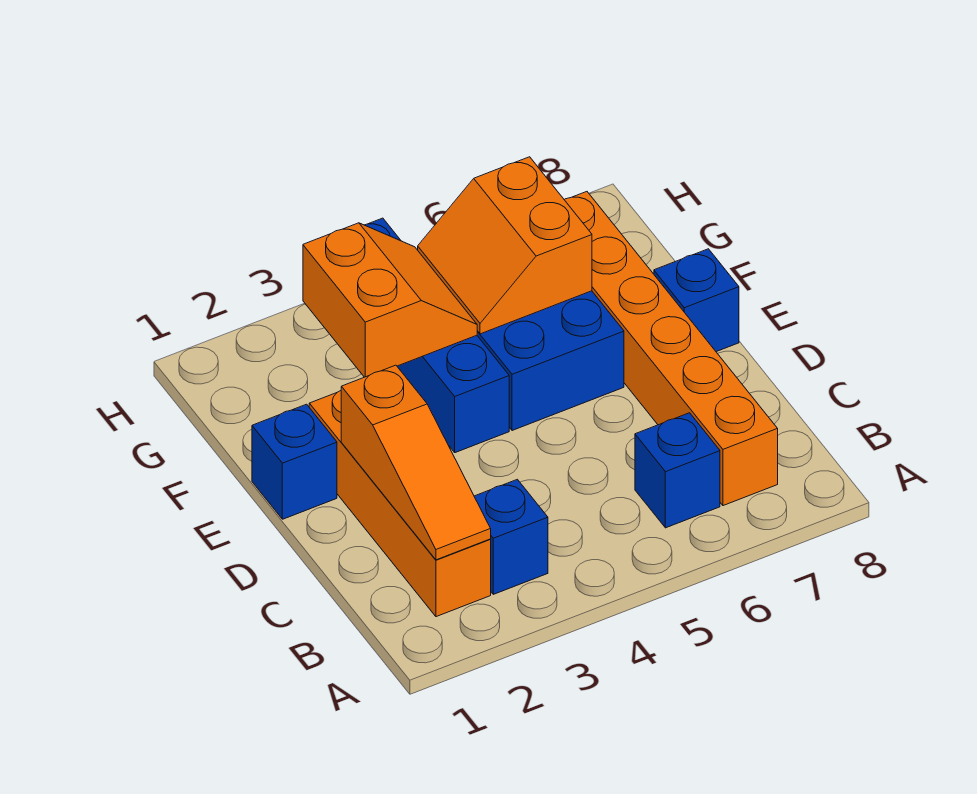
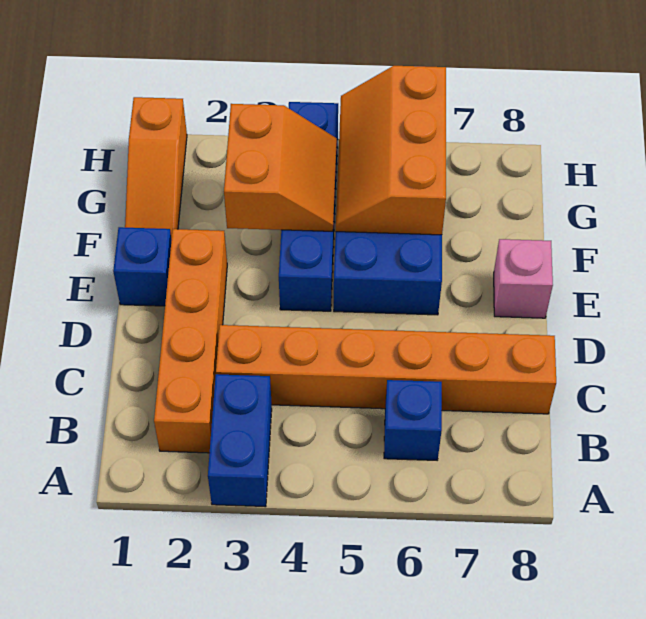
orange slope B2:D2 level 2 top D -> orange slope F1:H1 level 1 top H
blue brick B3 level 1 -> blue brick A3:B3 level 1
orange brick B7:G7 level 1 -> orange brick C3:C8 level 1
blue brick E8 level 1 -> pink brick E8 level 1
orange slope F5:G6 level 2 top 6 -> orange slope F5:H6 level 2 top 6

